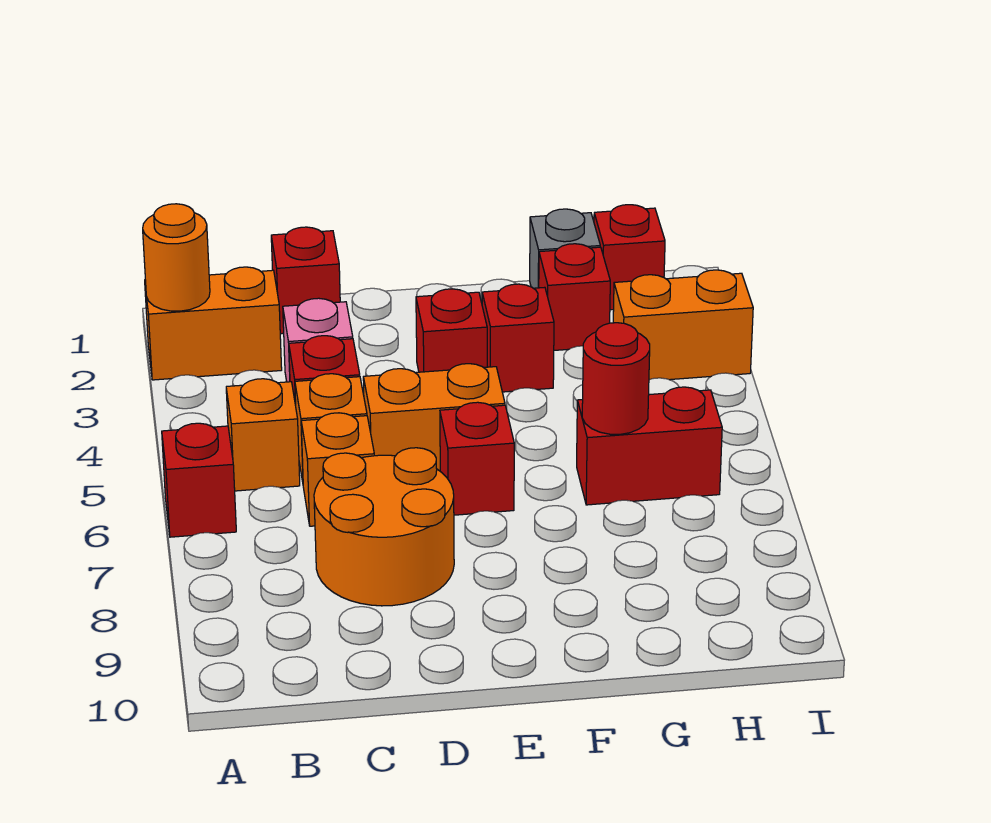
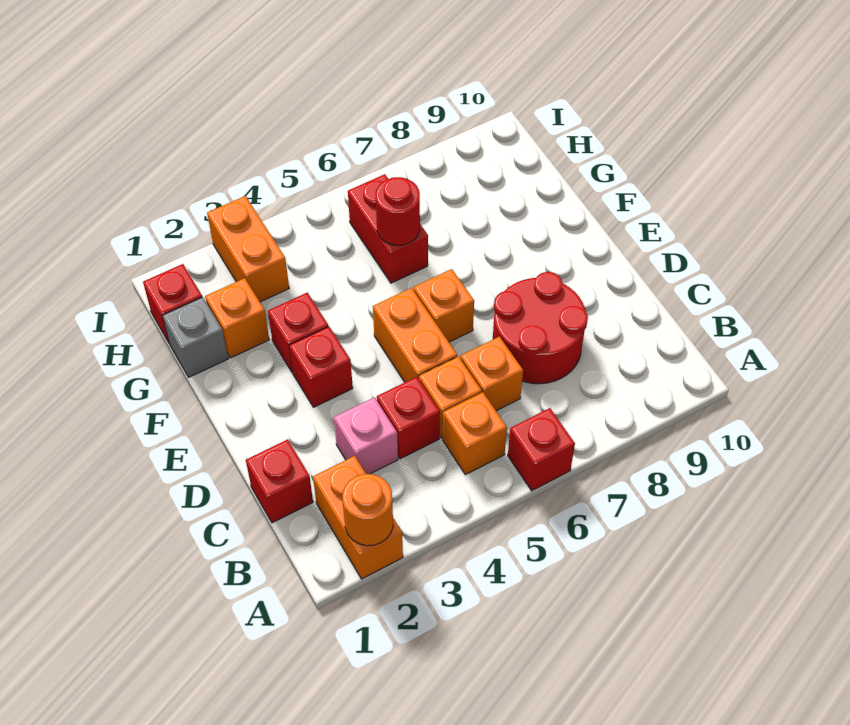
orange round brick C7:D8 level 1 -> red round brick C7:D8 level 1
red brick E6 level 1 -> orange brick E6 level 1
red brick G2 level 1 -> orange brick G2 level 1

